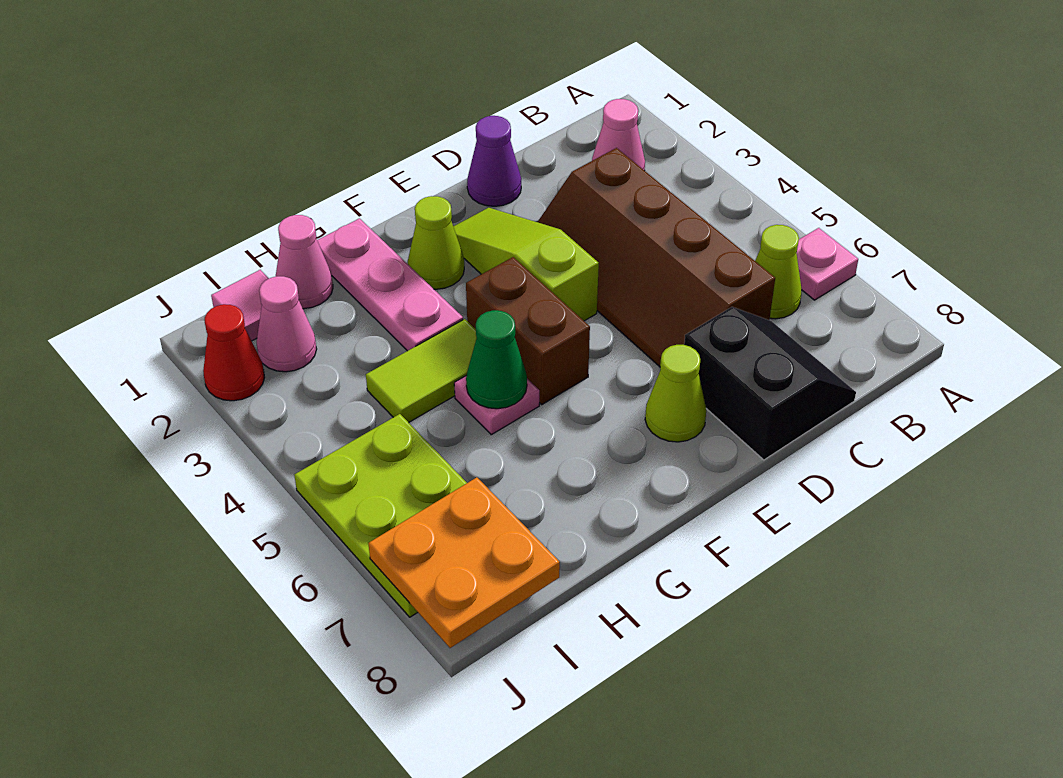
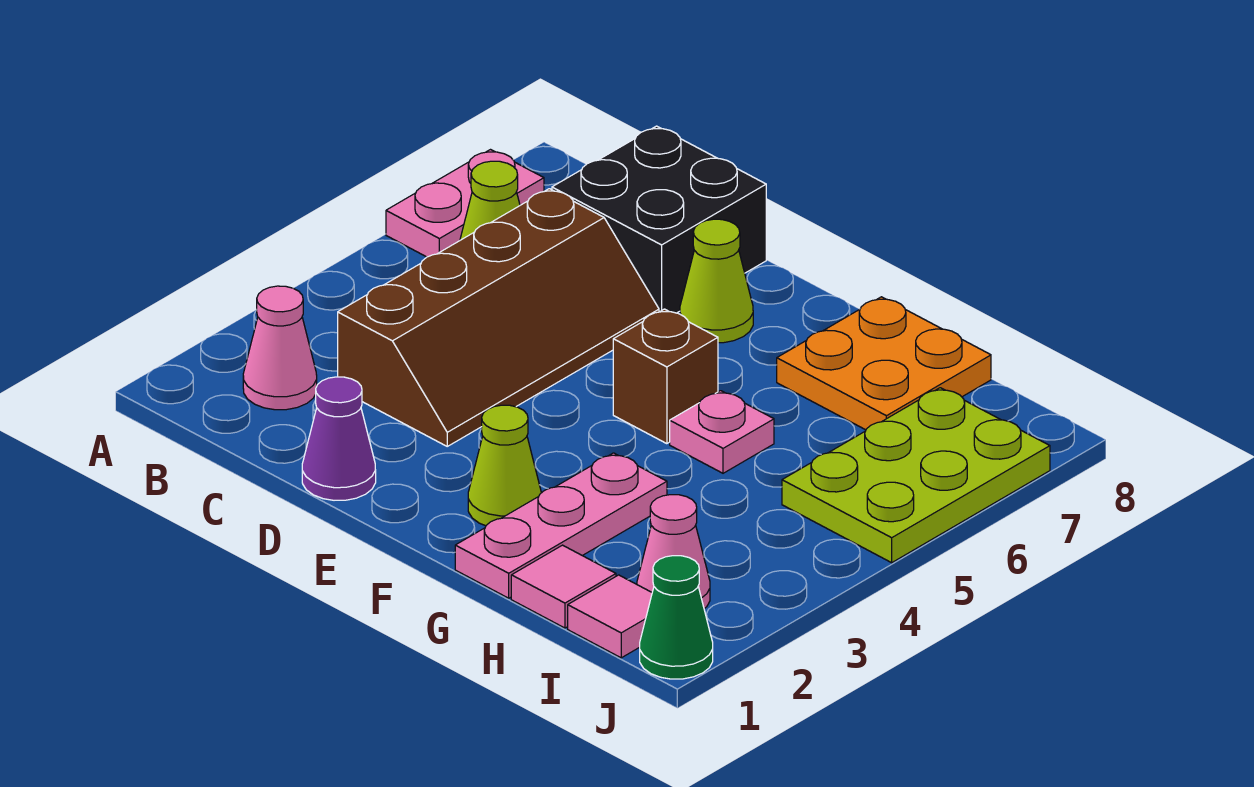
pink plate A6 level 1 -> pink plate A6:A7 level 1
black slope C7:D8 level 1 top D -> black brick C7:D8 level 1
lime slope E2:E4 level 1 top 4 -> none
brown brick F4:F5 level 1 -> brown brick F5 level 1
lime tile G4:H4 level 1 -> none
green cone G5 level 2 -> green cone J1 level 1
pink cone H1 level 1 -> pink tile H1 level 1
orange plate I7:J8 level 2 -> orange plate G7:H8 level 1
red cone J2 level 1 -> none

